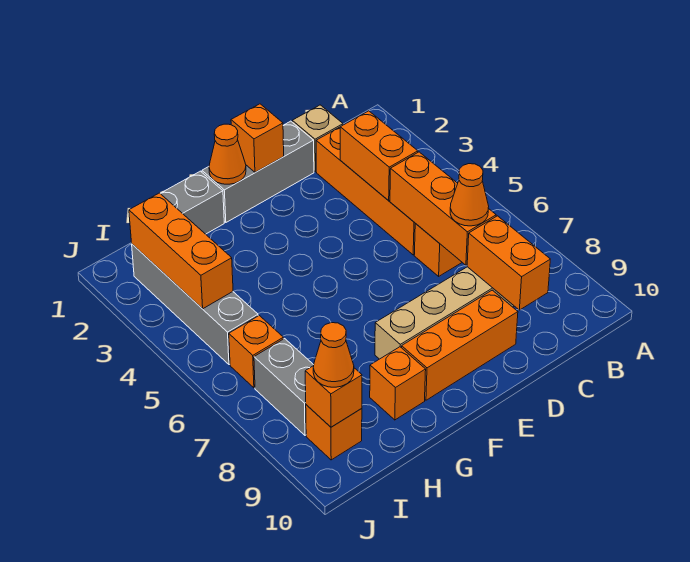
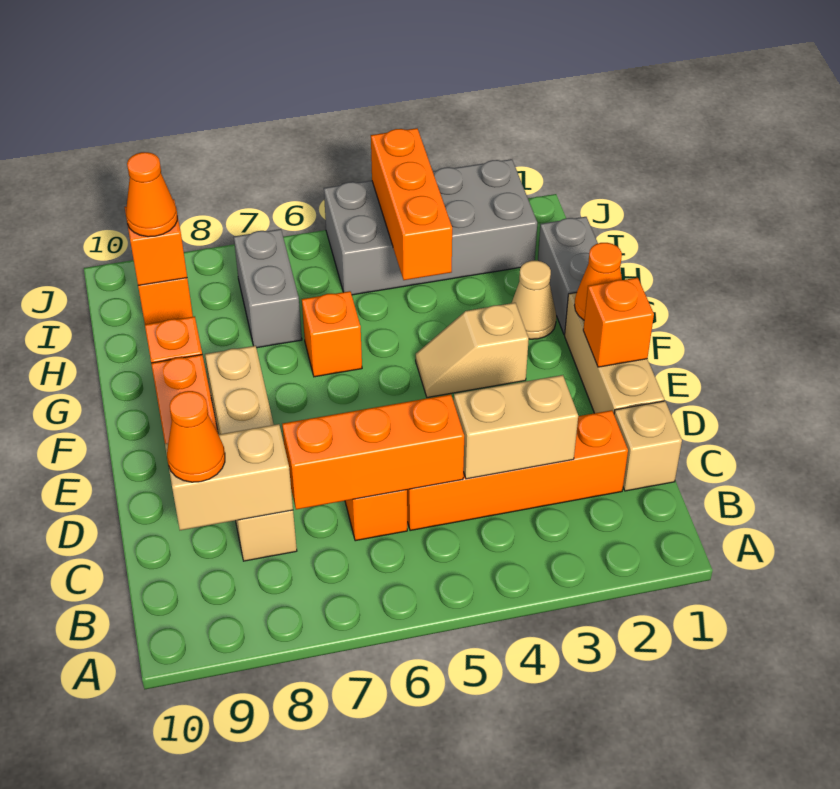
orange brick C3:C4 level 2 -> tan brick C3:C4 level 2
orange cone C7 level 3 -> orange cone C9 level 3
orange brick C8:C9 level 2 -> tan brick C8:C9 level 2
grey brick D1:F1 level 1 -> tan brick D1:F1 level 1
none -> tan slope F3:F4 level 1 top 3
none -> tan cone G2 level 1
grey brick I2:I5 level 1 -> grey brick I2:J5 level 1
orange brick I2:I4 level 2 -> orange brick H4:J4 level 2
orange brick I6 level 1 -> orange brick G6 level 1
grey brick I7:I8 level 1 -> grey brick H7:I7 level 1

